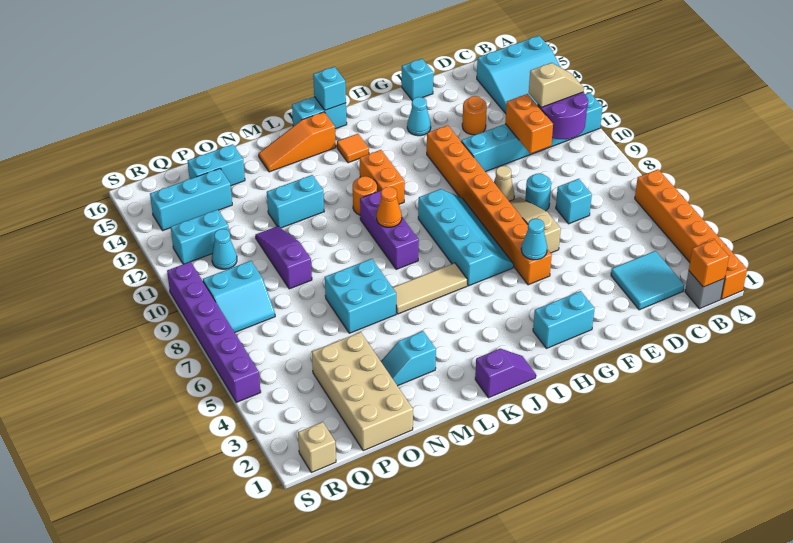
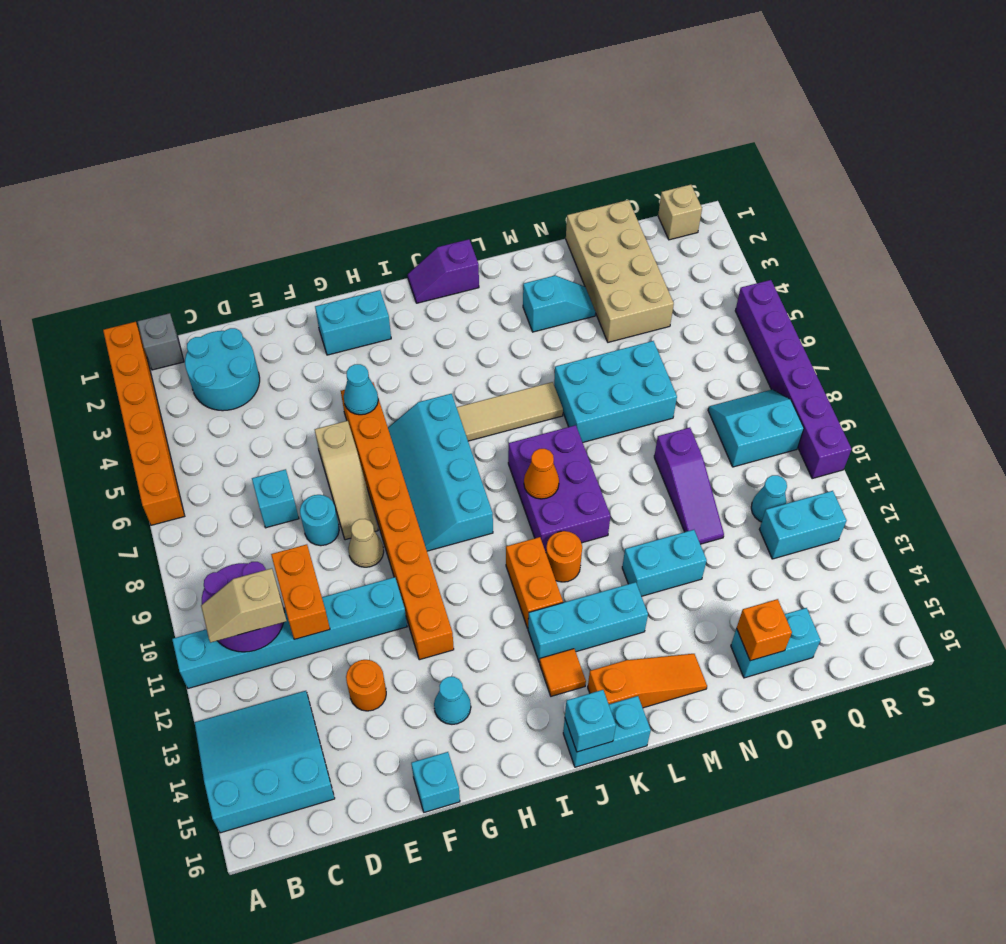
orange brick B1 level 2 -> orange brick O15 level 2
cyan tile C2:D3 level 1 -> cyan round brick C2:D3 level 1
purple brick K8:K10 level 1 -> purple brick K8:L10 level 1
cyan brick M6:N7 level 1 -> cyan brick M6:O7 level 1
cyan brick P14:R14 level 1 -> cyan brick J13:L13 level 1

